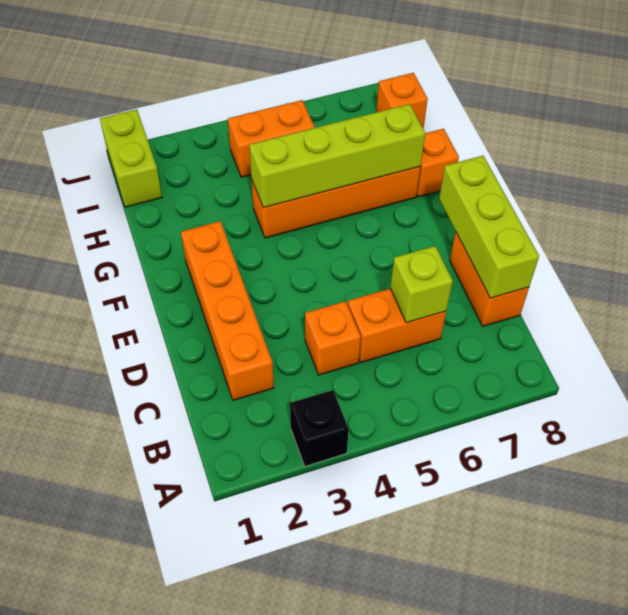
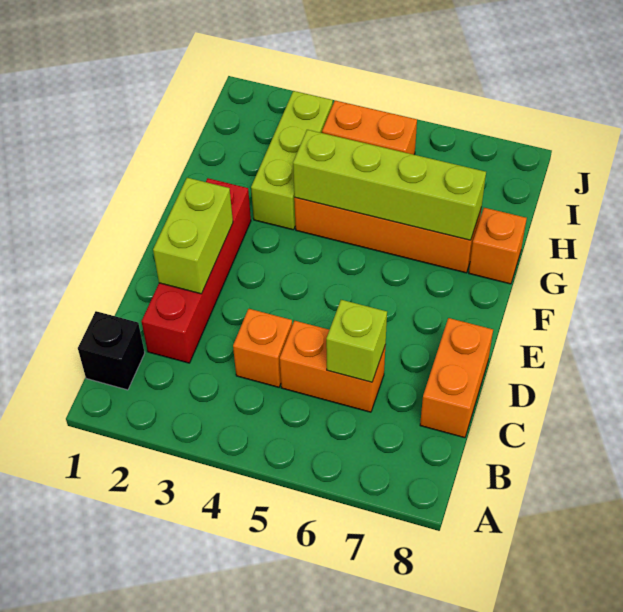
black brick A3 level 1 -> black brick B1 level 1
orange brick C2:F2 level 1 -> red brick C2:F2 level 1
lime brick C8:E8 level 2 -> lime brick G3:I3 level 1
lime brick I1:J1 level 1 -> lime brick D2:E2 level 2
orange brick I8 level 1 -> none

